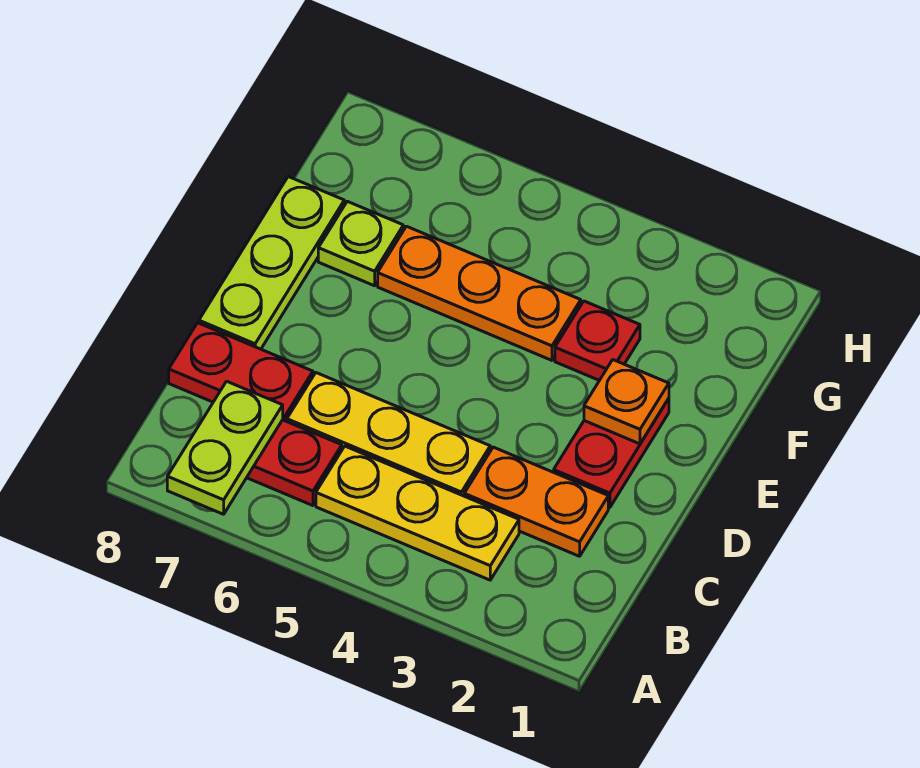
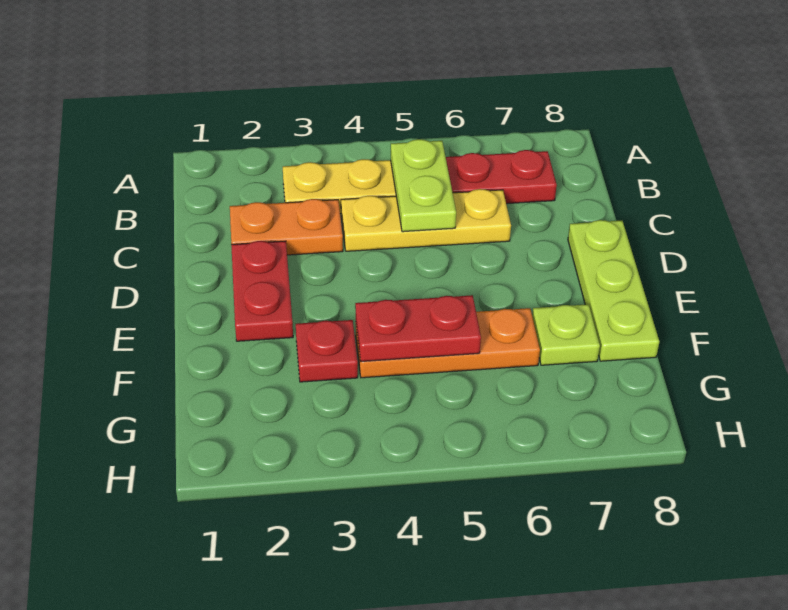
lime plate A7:B7 level 2 -> lime plate B5:C5 level 2
red plate C7:C8 level 1 -> red plate F4:F5 level 2
orange plate E2 level 2 -> none

